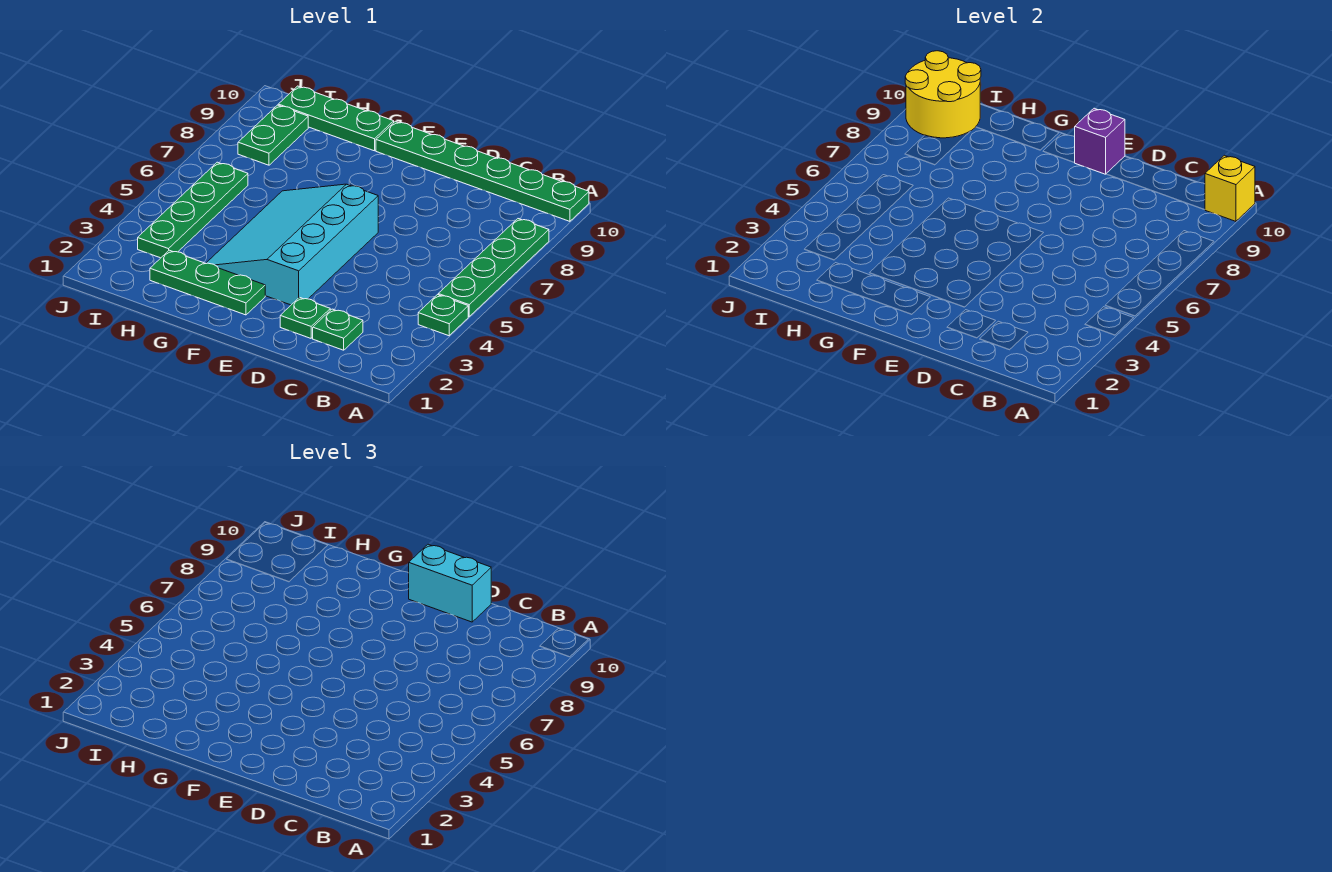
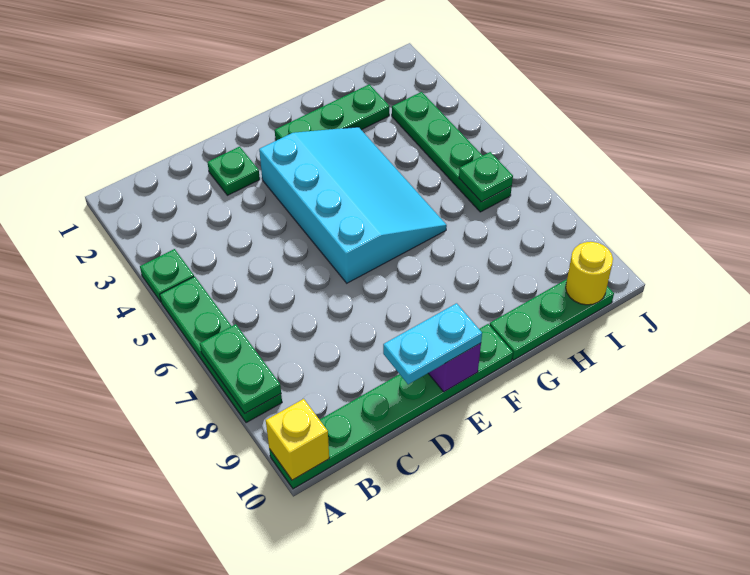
green plate C2 level 1 -> green plate I6 level 2
cyan brick D10:E10 level 3 -> cyan plate D10:E10 level 3
green plate I8:I9 level 1 -> green plate A7:A8 level 2
yellow round brick I9:J10 level 2 -> yellow round brick I10 level 2

